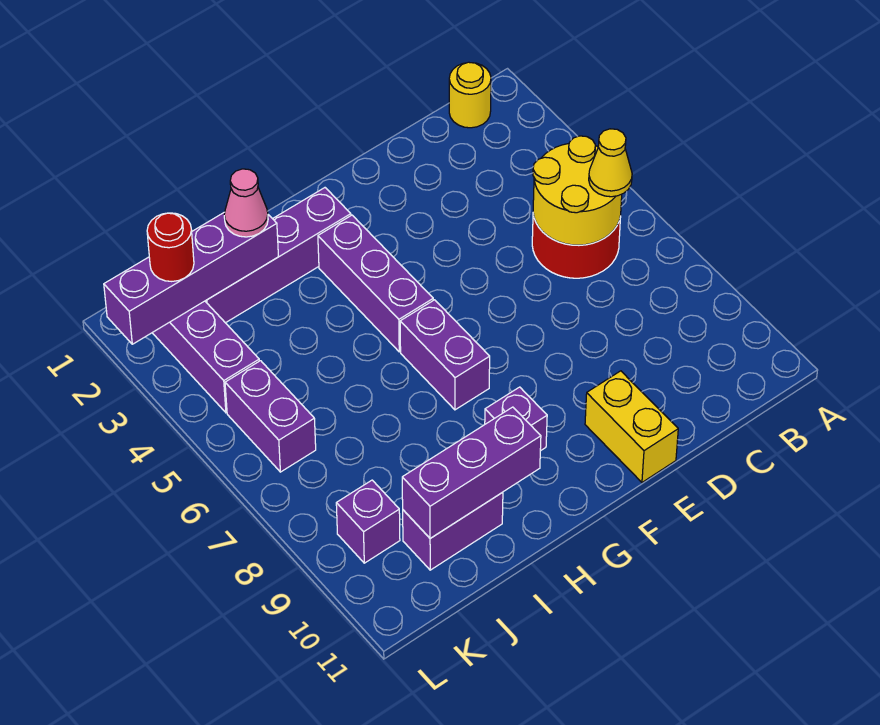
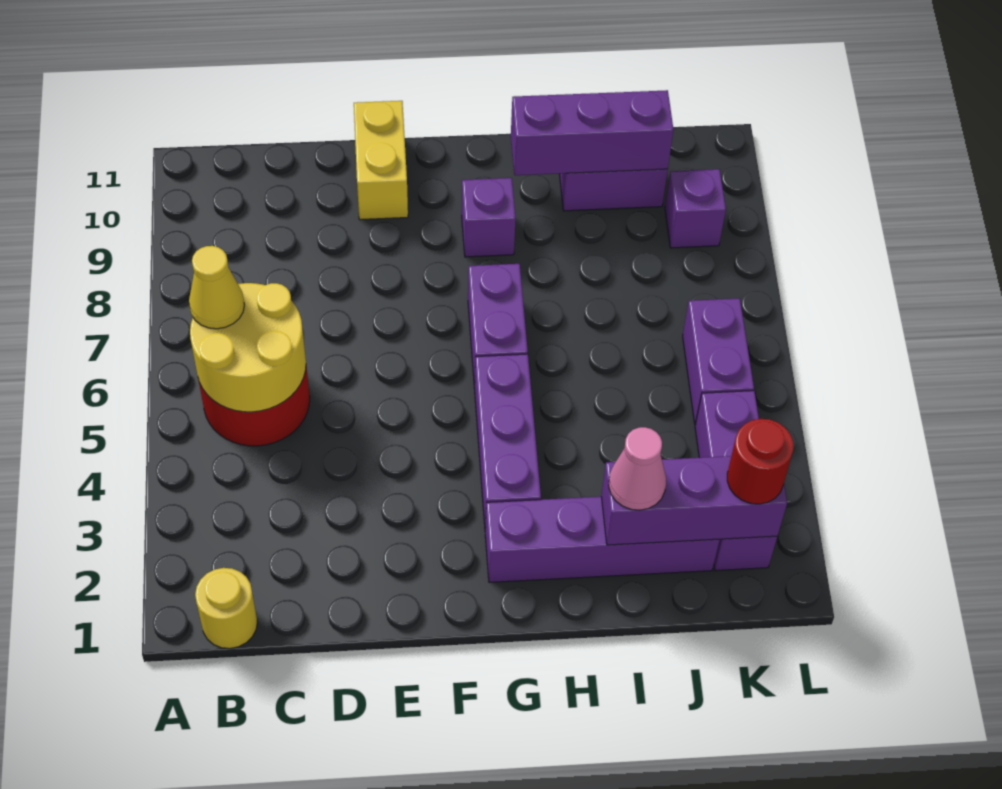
purple brick I2:L2 level 2 -> purple brick I2:K2 level 2

